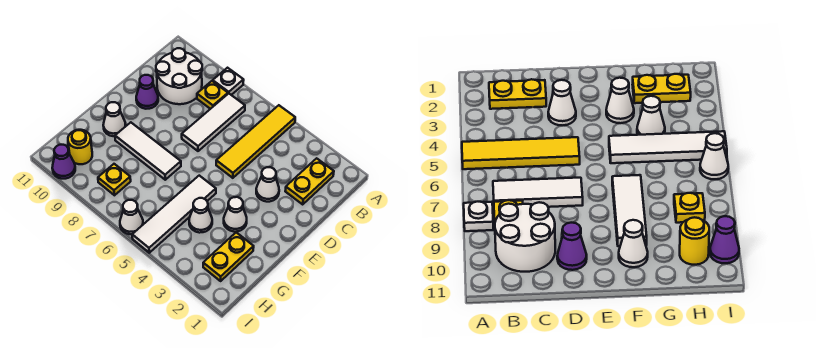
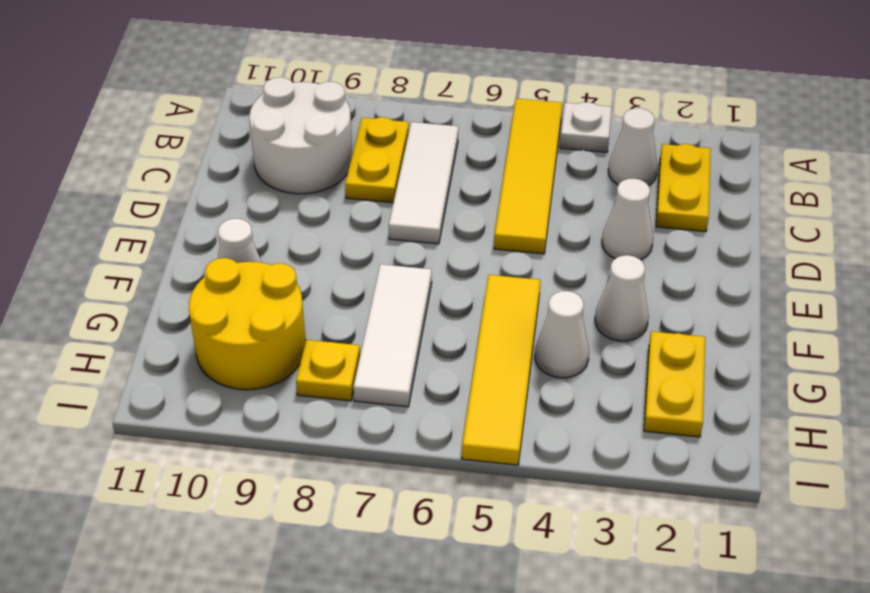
white plate A8 level 1 -> white plate A4 level 1
yellow plate B8 level 1 -> yellow plate B8:C8 level 1
purple cone D10 level 1 -> none
white tile F5:I5 level 1 -> yellow tile F5:I5 level 1
white tile F7:F9 level 1 -> white tile F7:H7 level 1
yellow round brick H10 level 1 -> yellow round brick G9:H10 level 1
white cone I6 level 1 -> white cone B3 level 1
purple cone I10 level 1 -> none

